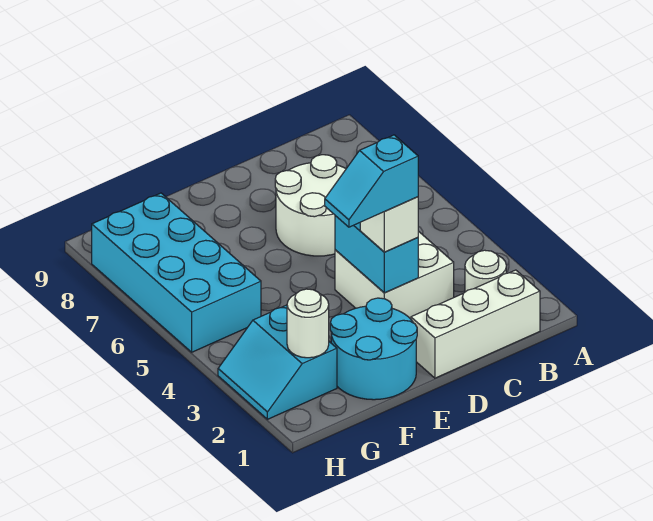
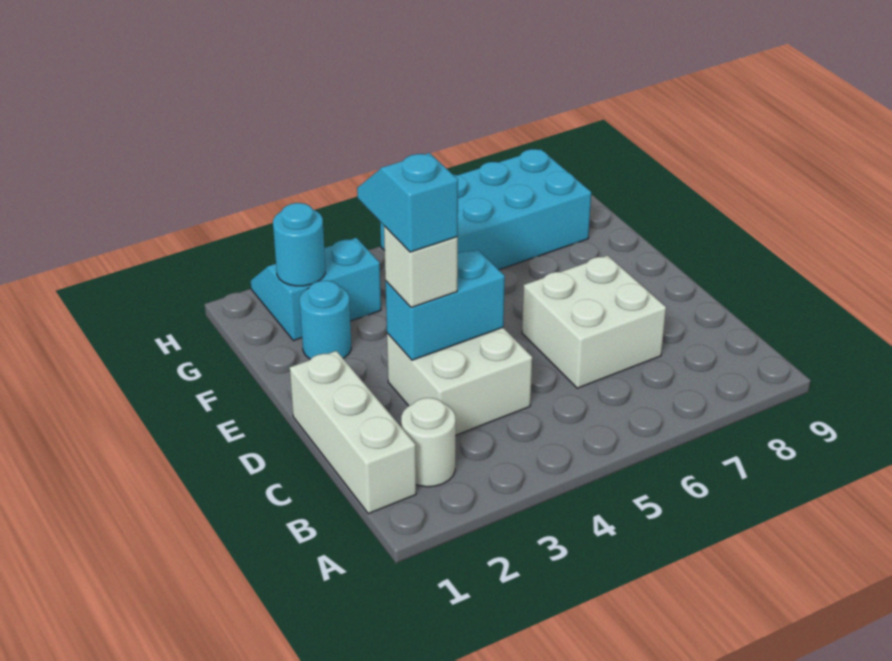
white round brick C6:D7 level 1 -> white brick C6:D7 level 1
cyan round brick E1:F2 level 1 -> cyan round brick F2 level 1
white round brick G2 level 2 -> cyan round brick G2 level 2

